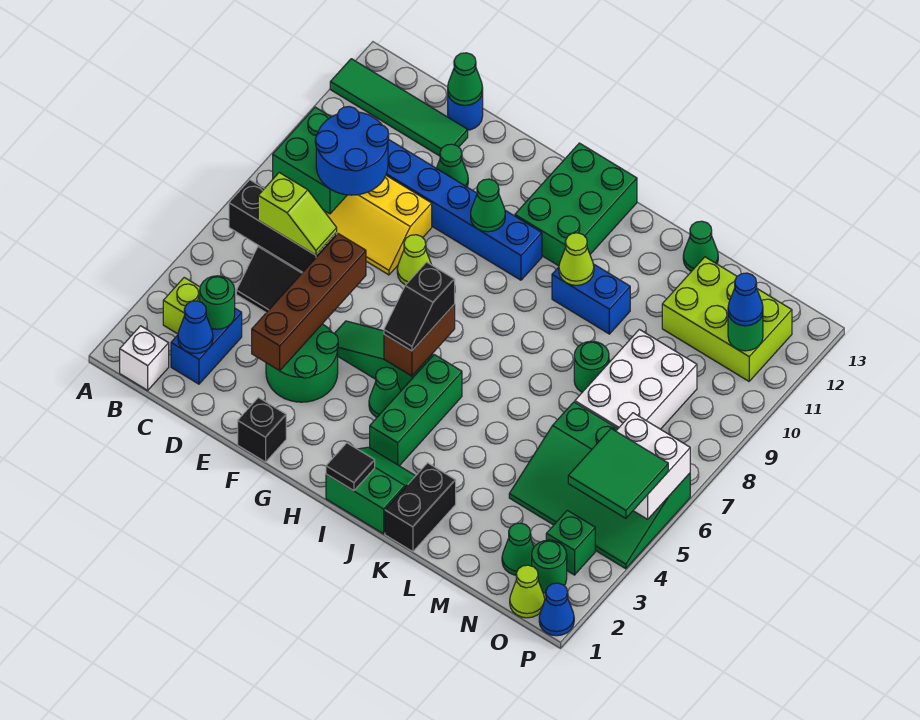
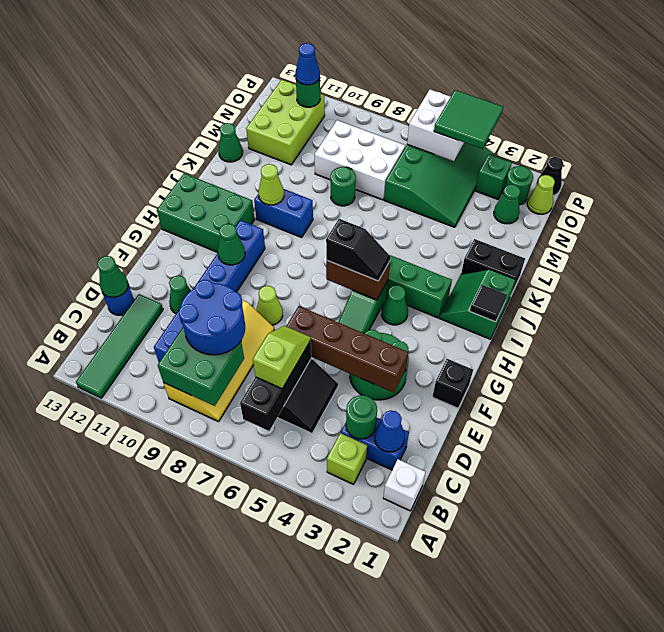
blue brick J10:K10 level 1 -> blue brick J9:J10 level 1
blue cone P1 level 1 -> black cone P1 level 1

